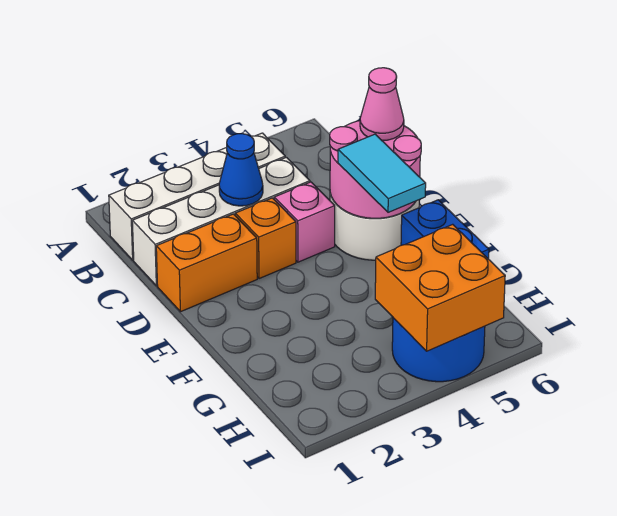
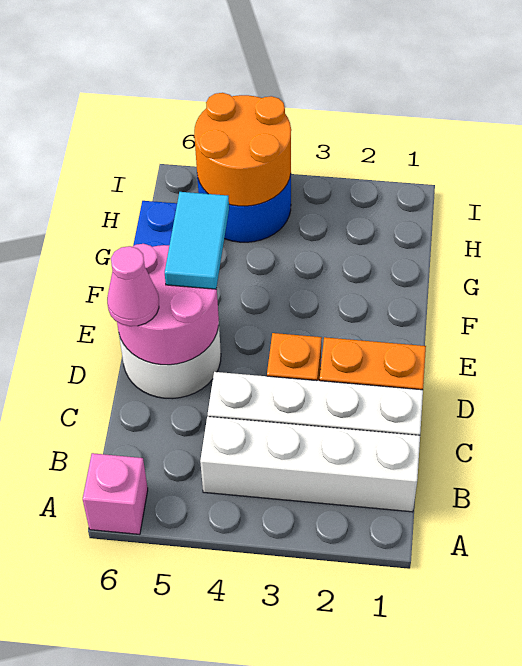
blue cone C3 level 2 -> none
pink brick D4 level 1 -> pink brick A6 level 1
orange brick H4:I5 level 2 -> orange round brick H4:I5 level 2

